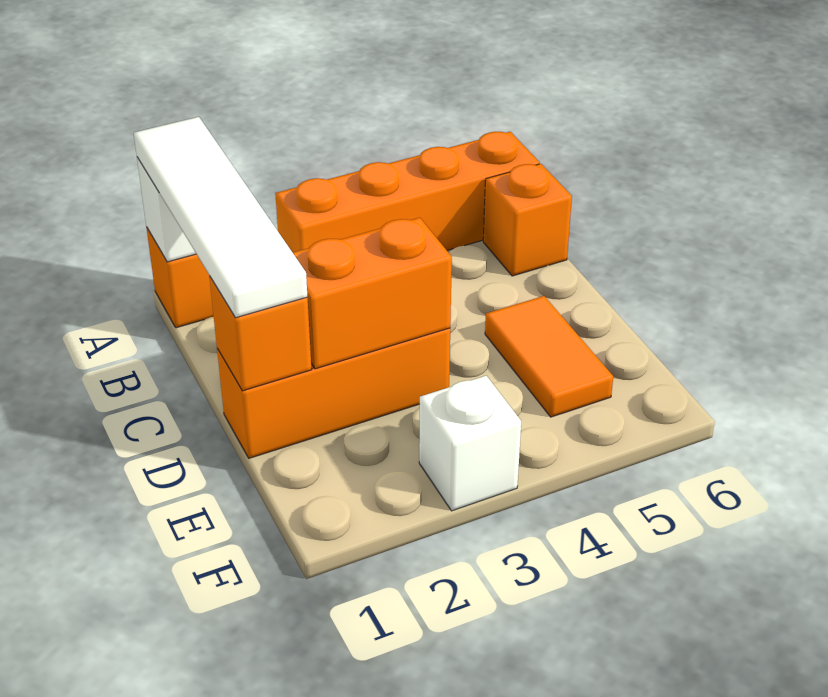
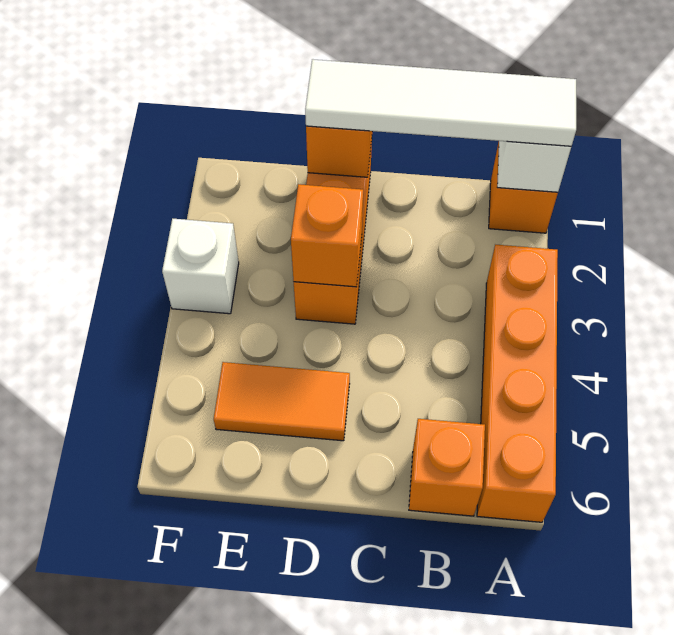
orange brick D2:D3 level 2 -> orange brick D3 level 2

